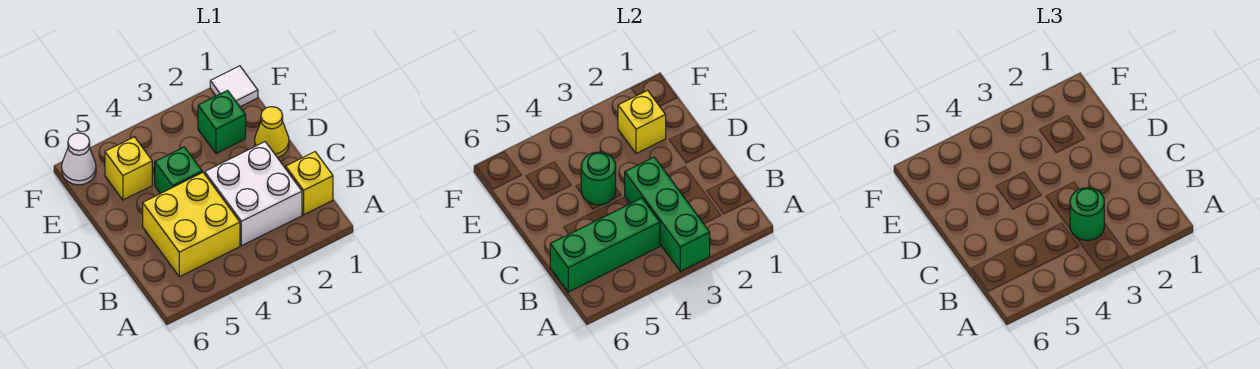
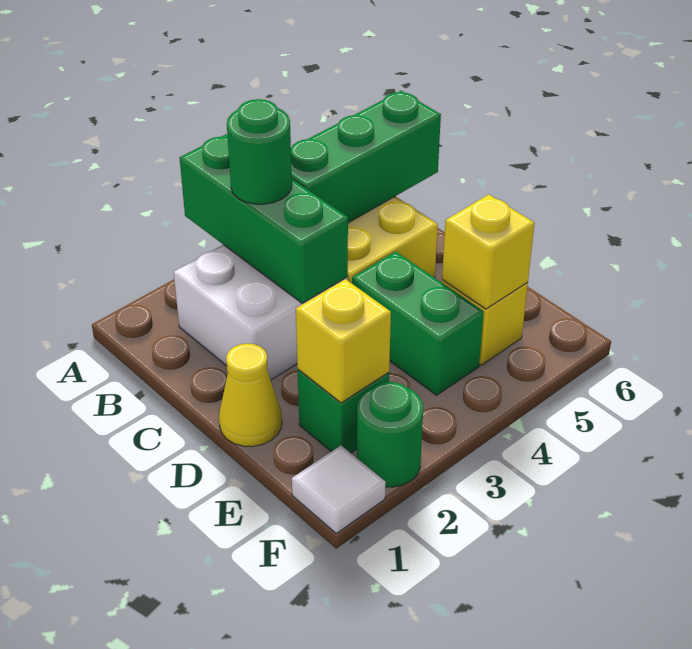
yellow brick B1 level 1 -> yellow brick E5 level 2
green brick D4 level 1 -> green brick D4:E4 level 1
green round brick D4 level 2 -> green round brick F2 level 1
white cone F6 level 1 -> none

